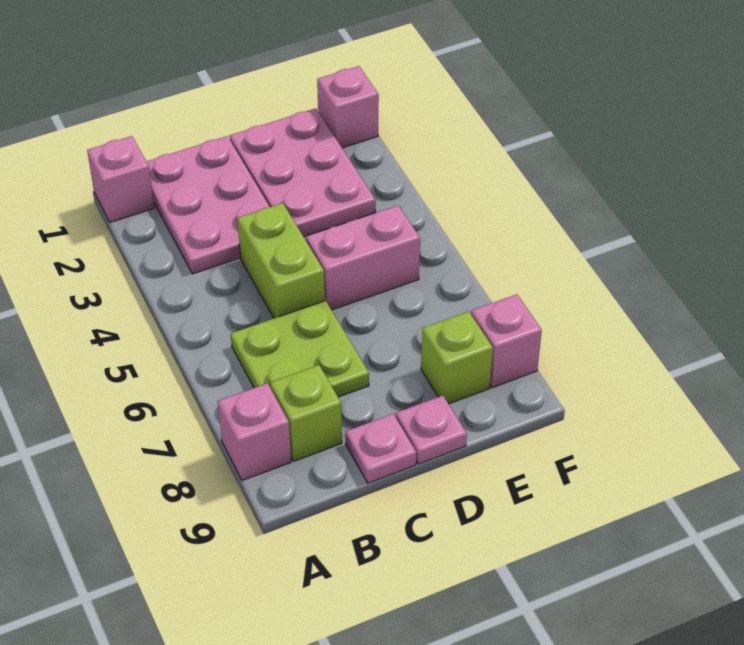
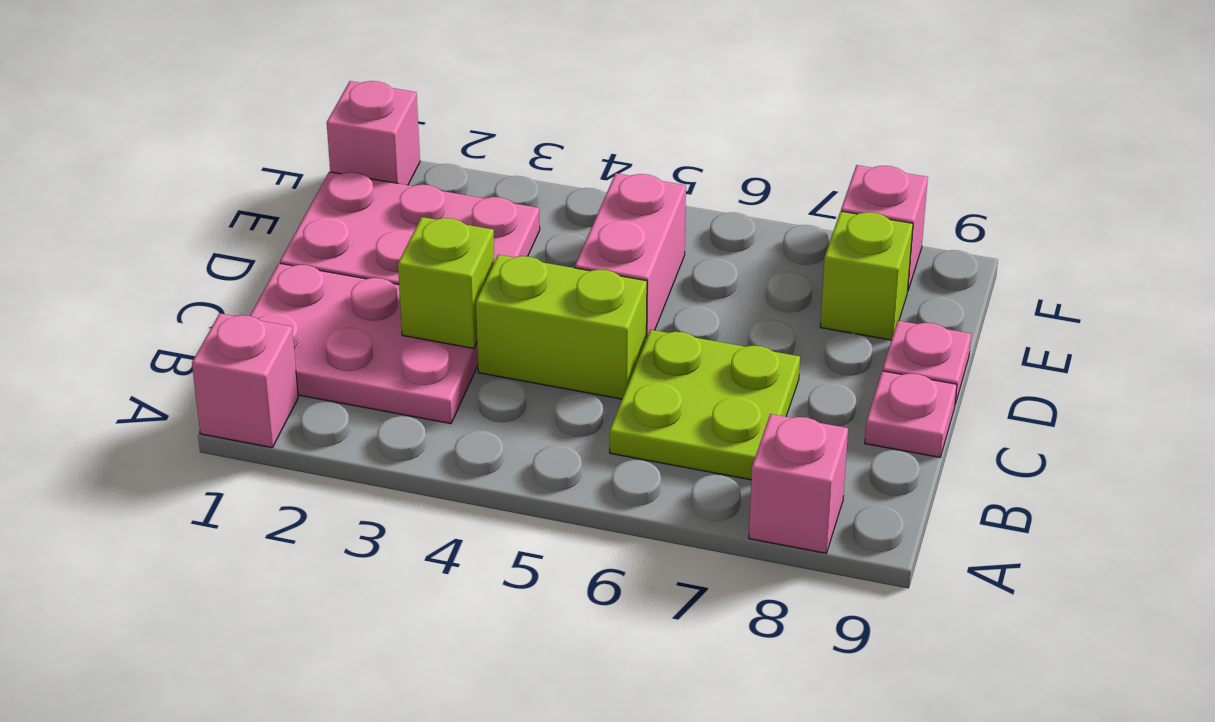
lime brick B8 level 1 -> lime brick C3 level 2

